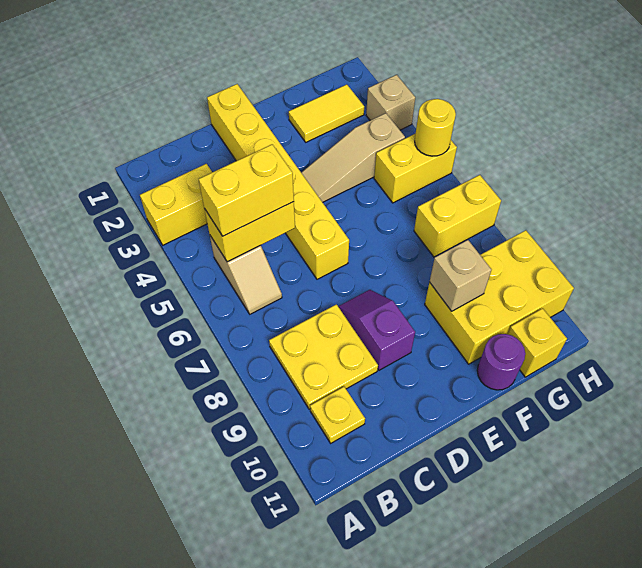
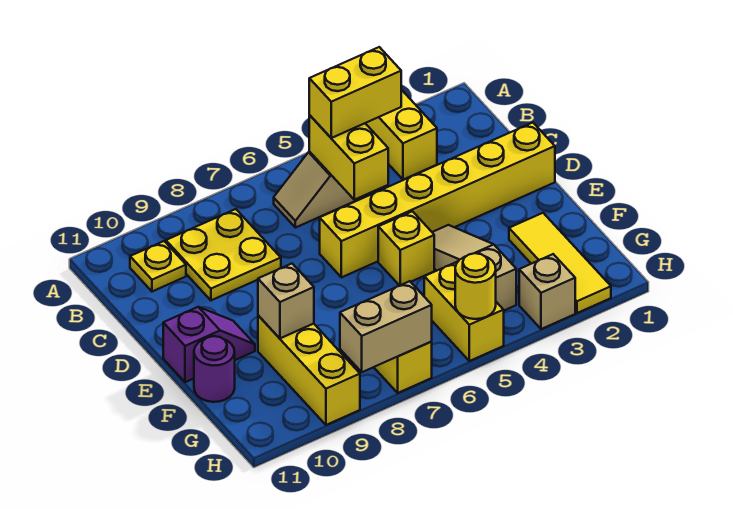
yellow brick B5:C5 level 3 -> yellow brick B4:B5 level 3
purple slope D8:D9 level 1 top 9 -> purple slope E10:E11 level 1 top 11
yellow tile F2:G2 level 1 -> yellow tile F2:H2 level 1
yellow brick F9:H10 level 1 -> yellow brick F9:H9 level 1
yellow brick G11 level 1 -> yellow brick E5 level 1
none -> tan brick H7:H8 level 2

